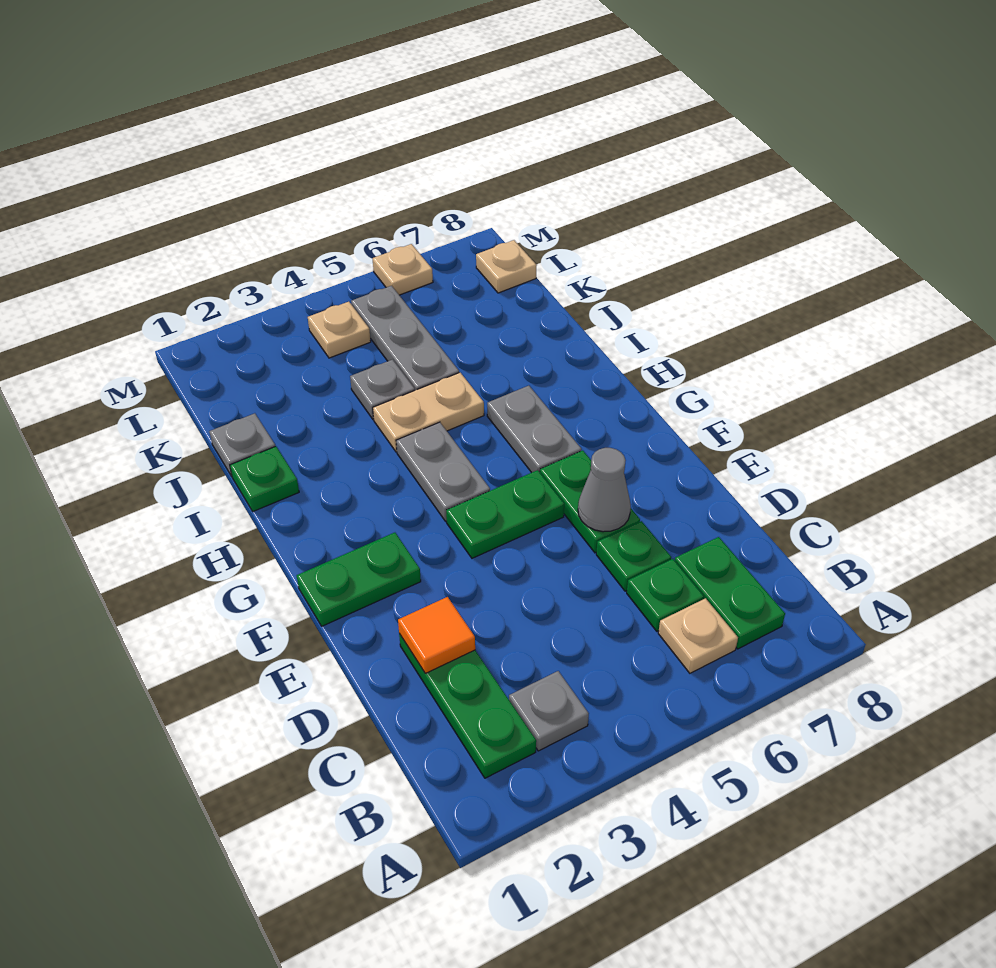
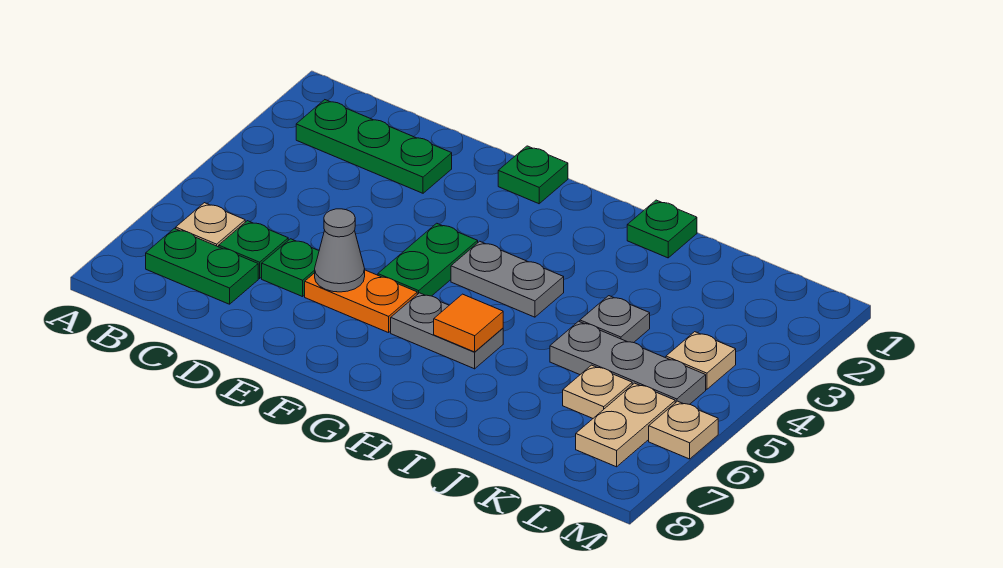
grey plate B3 level 1 -> none
orange tile D2 level 2 -> orange tile H6 level 2
green plate E6:F6 level 1 -> orange plate E6:F6 level 1
green plate F1:F2 level 1 -> green plate F1 level 1
tan plate I4:I5 level 1 -> tan plate L6:L7 level 1
grey plate J1 level 1 -> none
tan plate L8 level 1 -> tan plate K6 level 1

